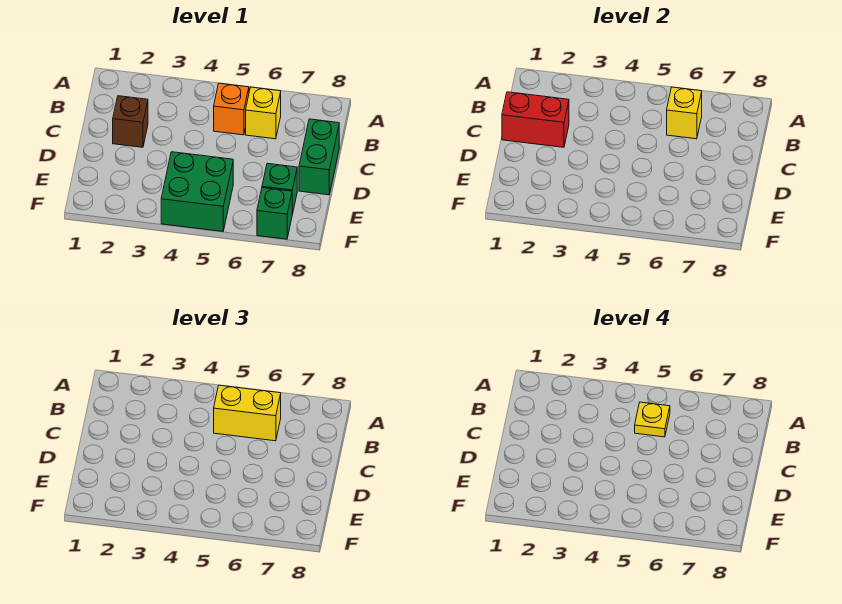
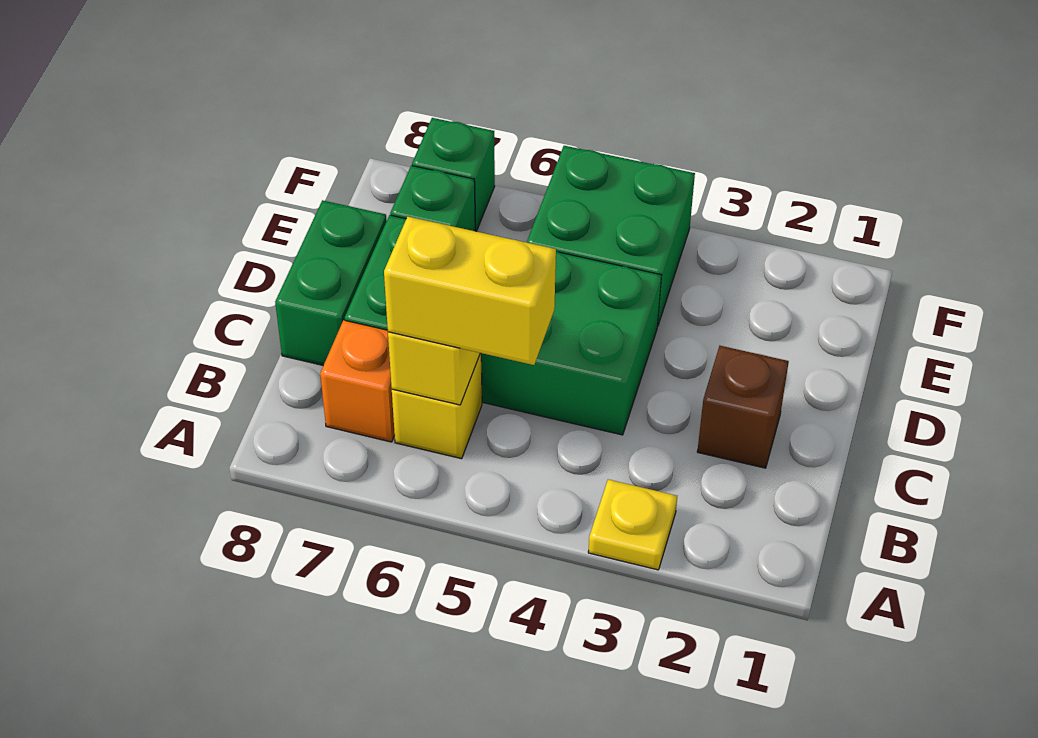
orange brick B5 level 1 -> orange brick B7 level 1
yellow plate B5 level 4 -> yellow plate A3 level 1
red brick C1:C2 level 2 -> none
none -> green brick C4:D7 level 1

